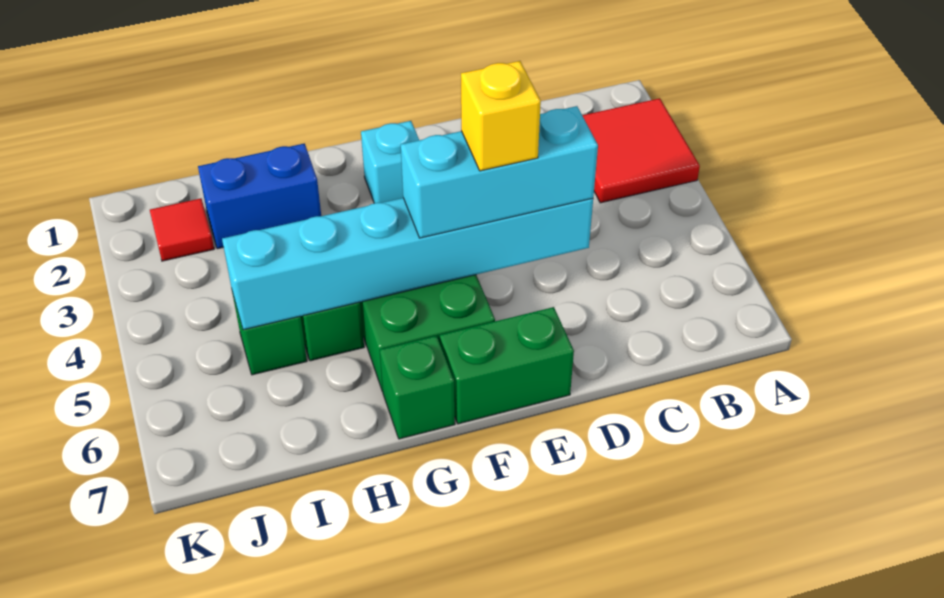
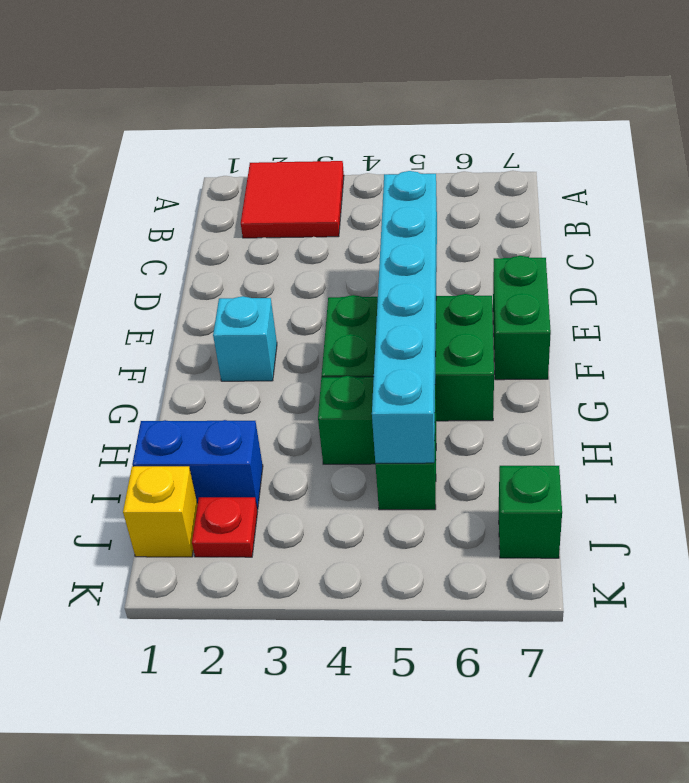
cyan brick D5:F5 level 3 -> none
yellow brick E5 level 4 -> yellow brick J1 level 1
green brick G7 level 1 -> green brick J7 level 1
blue brick H2:I2 level 1 -> blue brick I1:I2 level 1
red tile J2 level 1 -> red plate J2 level 1

